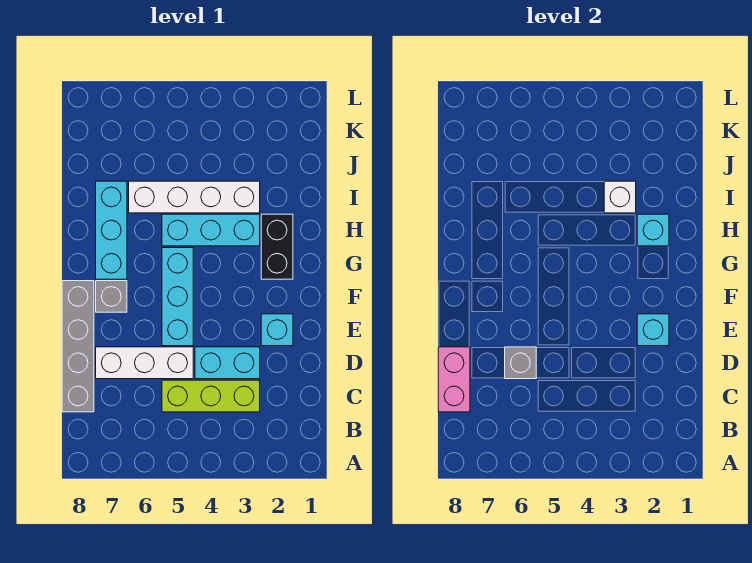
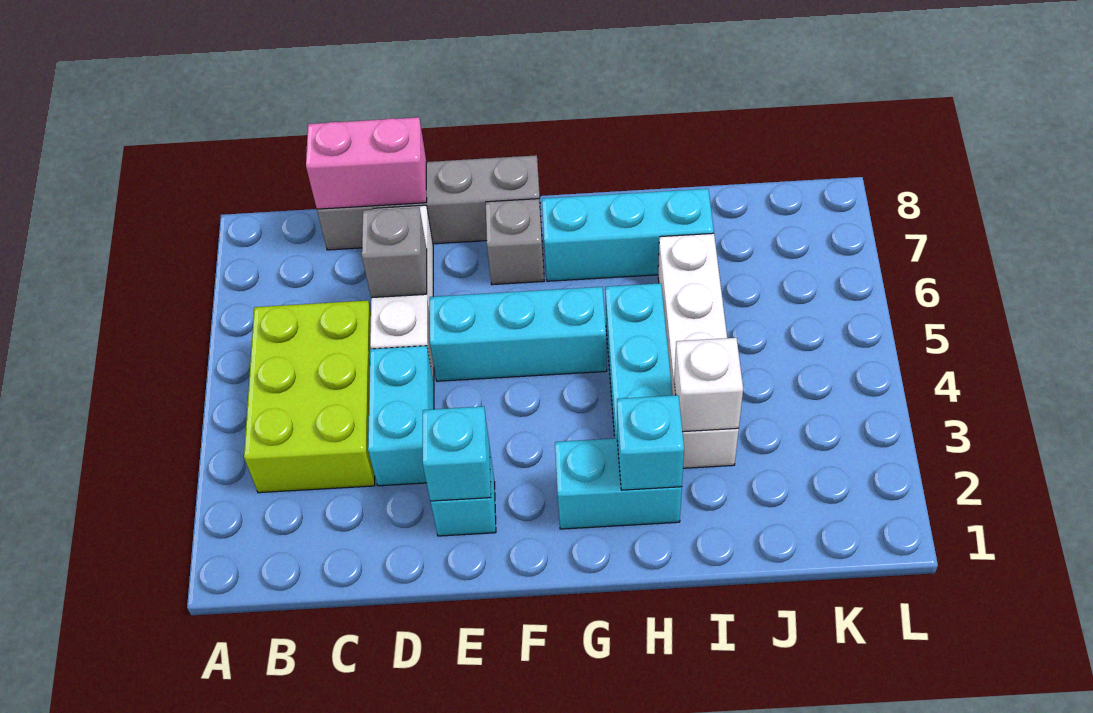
lime brick C3:C5 level 1 -> lime brick B3:C5 level 1
black brick G2:H2 level 1 -> cyan brick G2:H2 level 1

